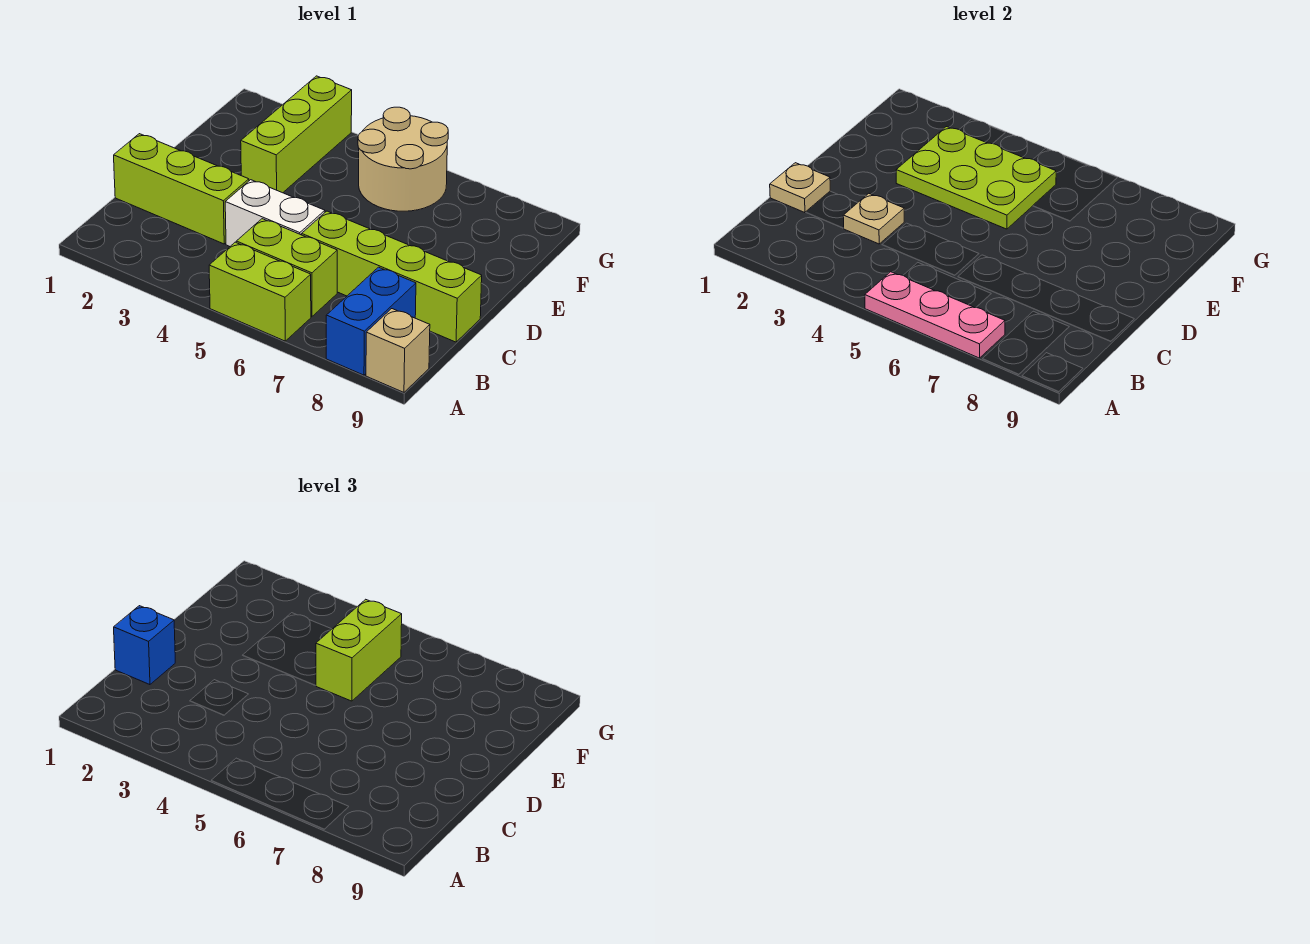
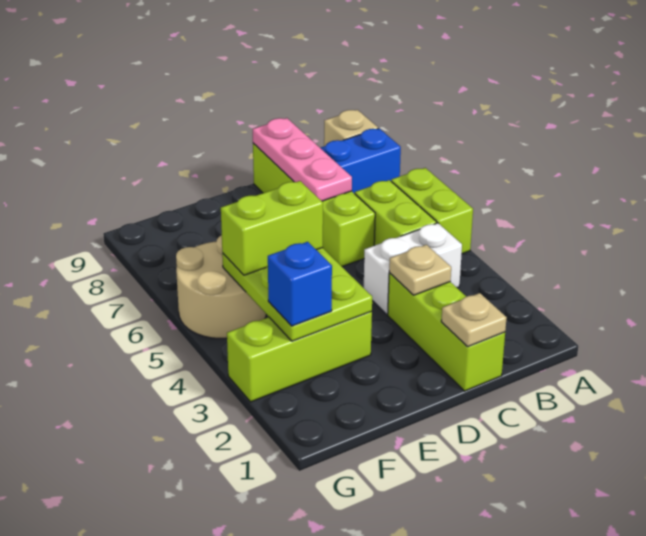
pink plate A5:A7 level 2 -> pink plate C7:C9 level 2
blue brick C1 level 3 -> blue brick F3 level 3
white brick C4:C5 level 1 -> white brick B4:C4 level 1

